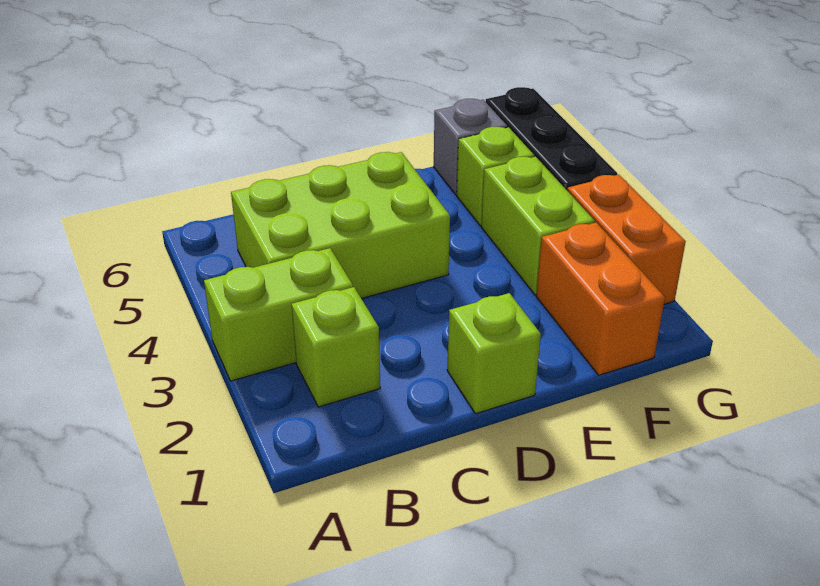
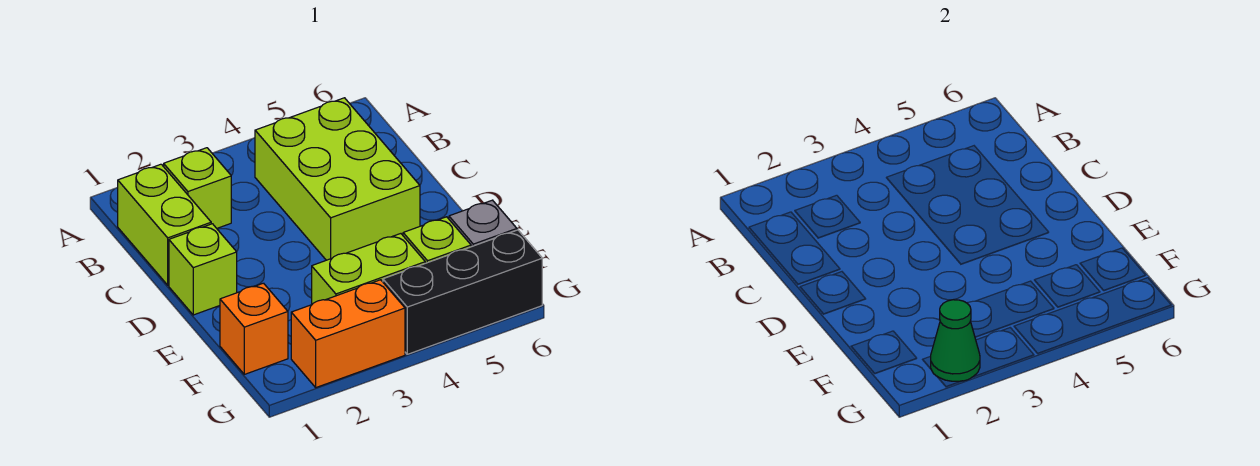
lime brick A3:B3 level 1 -> lime brick B1:C1 level 1
orange brick F1:F2 level 1 -> orange brick F1 level 1
none -> green cone G2 level 2

